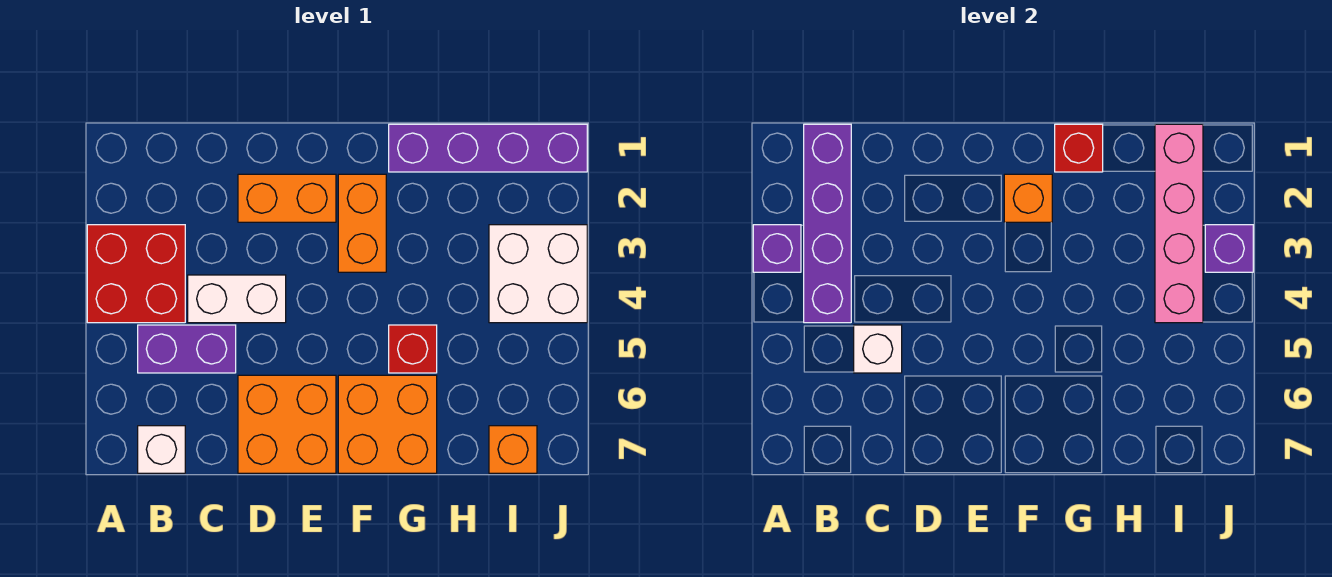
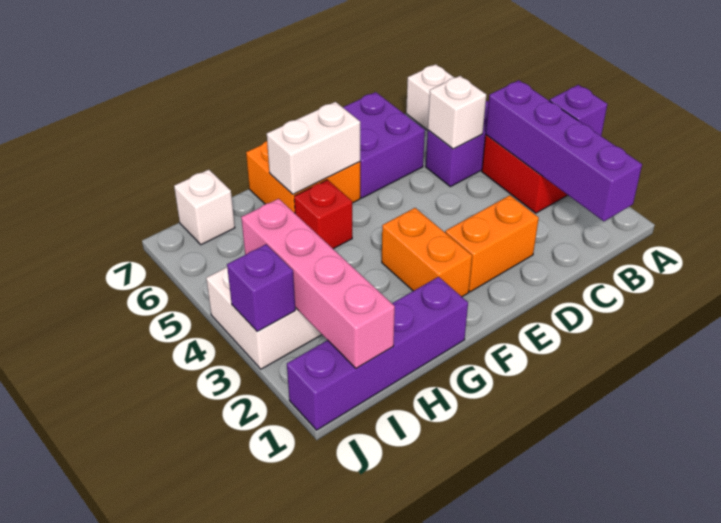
white brick C4:D4 level 1 -> white brick F6:G6 level 2
orange brick D6:E7 level 1 -> purple brick D6:E7 level 1
orange brick F2 level 2 -> none
red brick G1 level 2 -> none
orange brick I7 level 1 -> white brick I7 level 1

